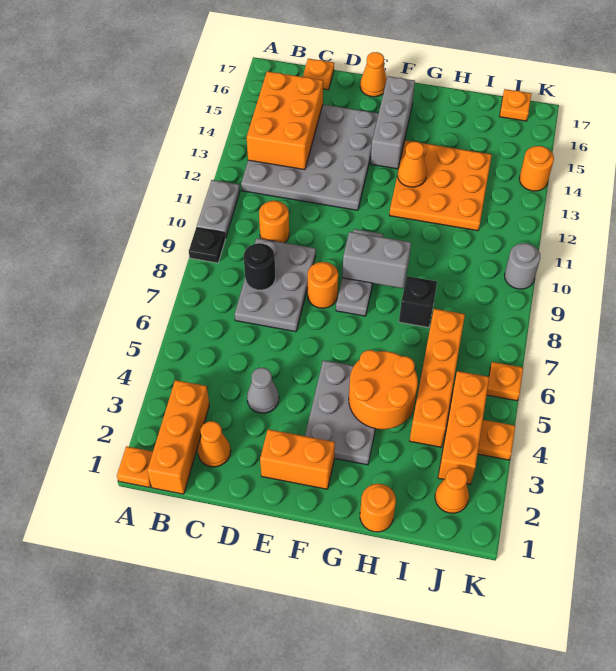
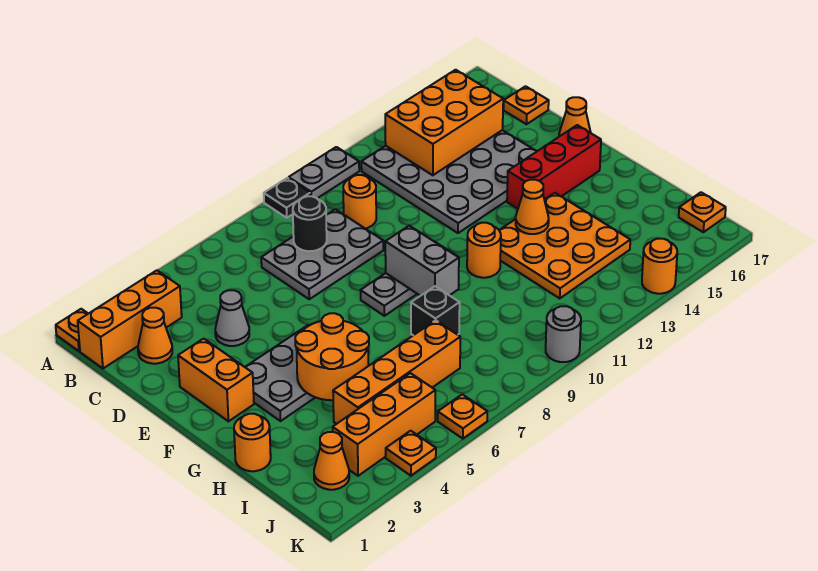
orange round brick E8 level 1 -> orange round brick G11 level 1
grey brick F14:F16 level 1 -> red brick F14:F16 level 1

